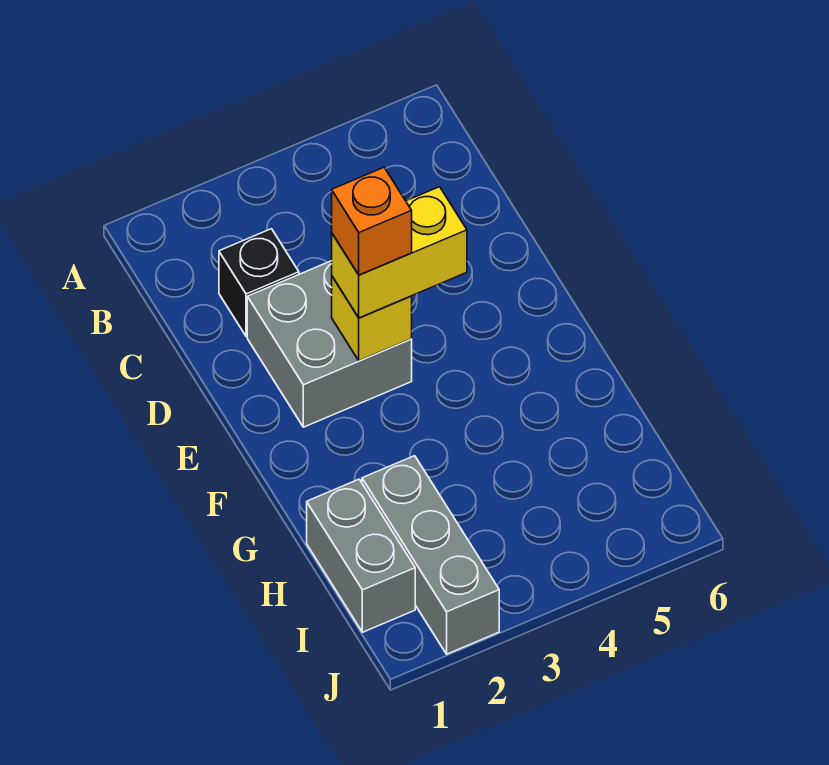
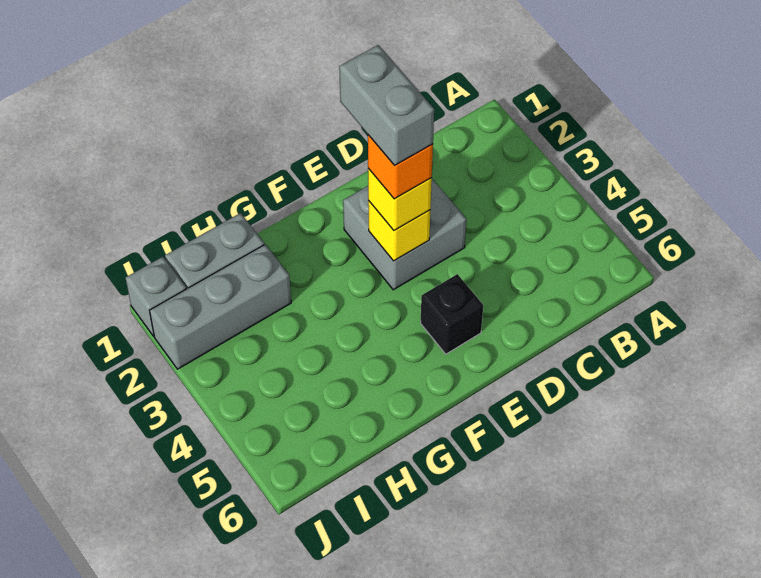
black brick C2 level 1 -> black brick E5 level 1
none -> grey brick E2:E3 level 5
yellow brick E3:E4 level 3 -> yellow brick E3 level 3
none -> grey brick J1 level 1

